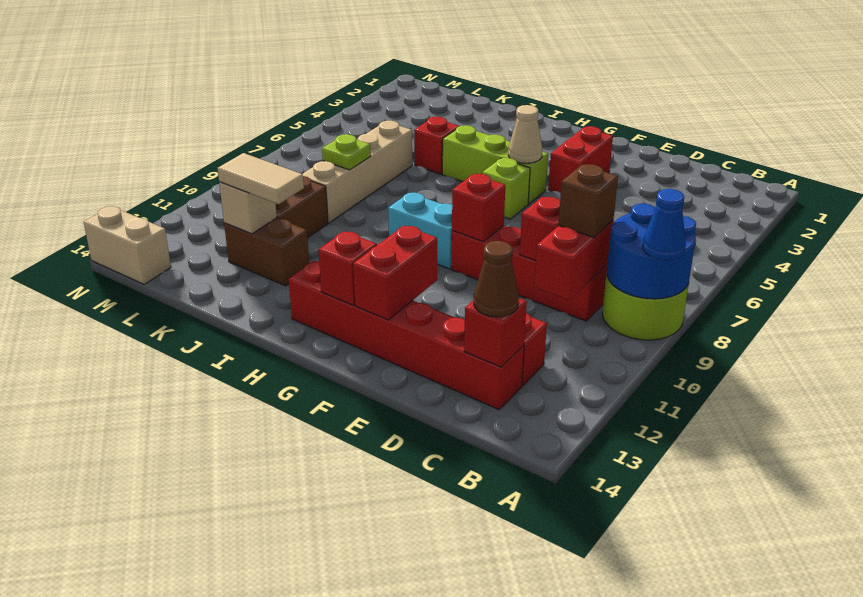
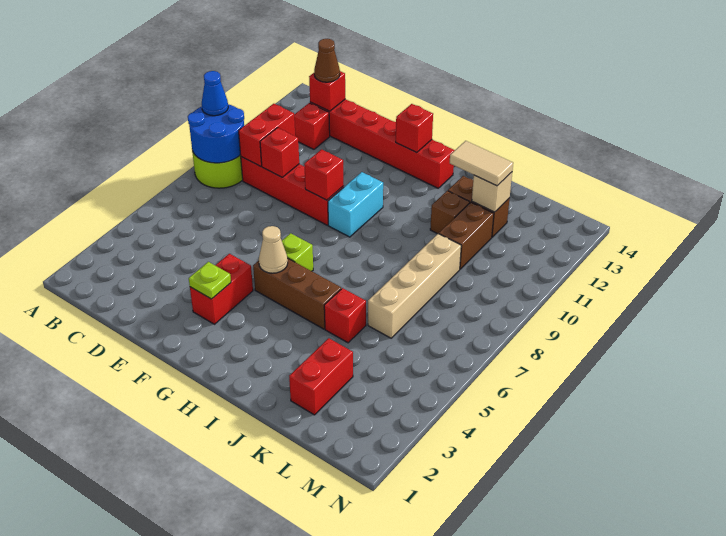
brown brick C9 level 3 -> brown brick J11 level 1
red brick F12:F13 level 2 -> red brick K2:K3 level 1
lime brick G5:I5 level 1 -> brown brick G5:I5 level 1
cyan brick G9:H9 level 1 -> cyan brick G9:G10 level 1
lime plate K8 level 2 -> lime plate F3 level 2
tan brick M14:N14 level 1 -> none

